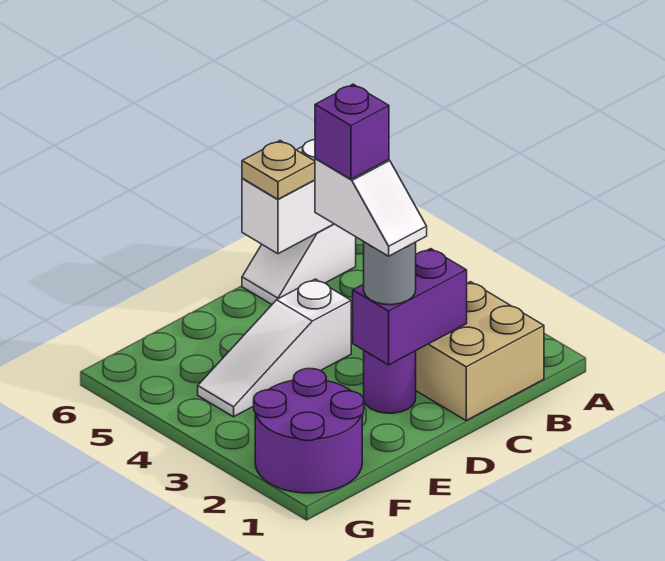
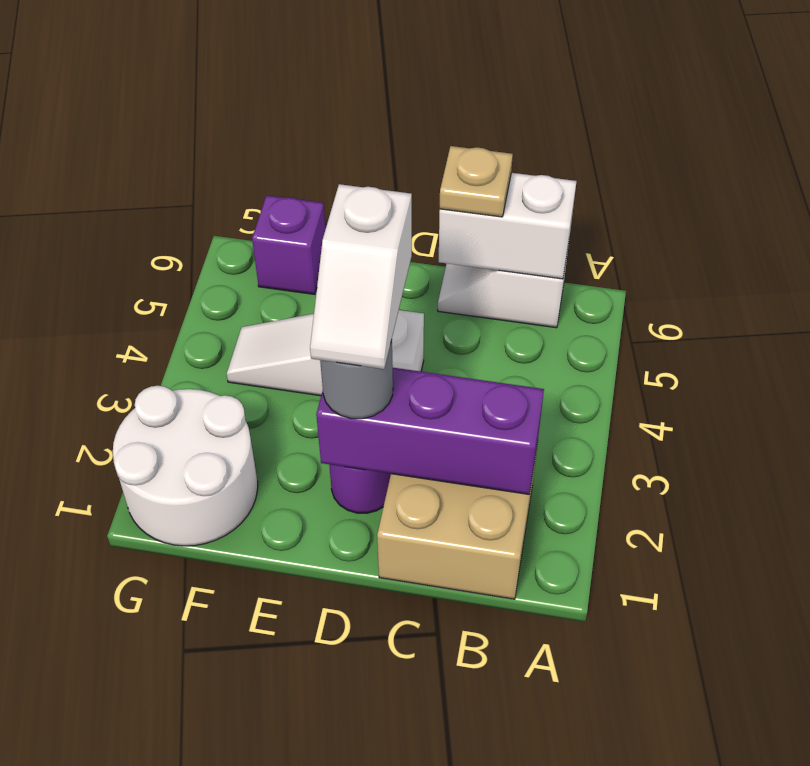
purple brick C2:D2 level 2 -> purple brick B2:D2 level 2
purple brick D3 level 5 -> purple brick F6 level 1
purple round brick F1:G2 level 1 -> white round brick F1:G2 level 1

